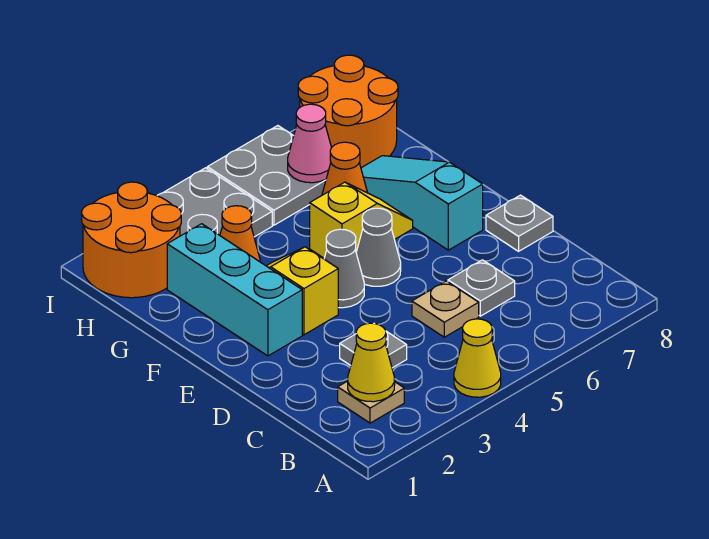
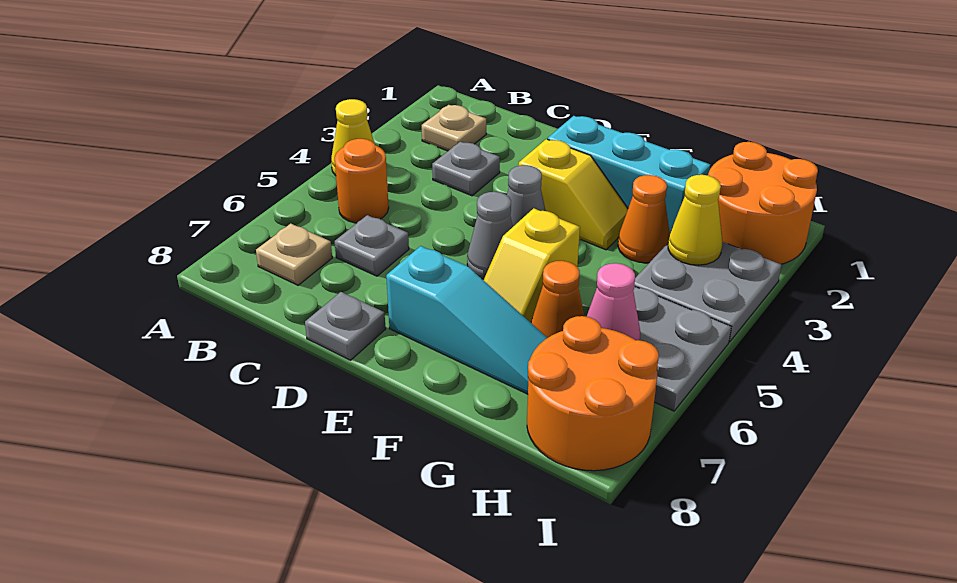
yellow cone B2 level 2 -> yellow cone H3 level 2
none -> orange round brick B5 level 1
tan plate C5 level 1 -> tan plate B7 level 1

